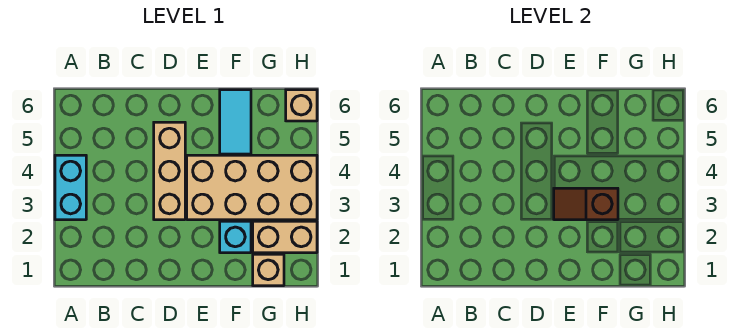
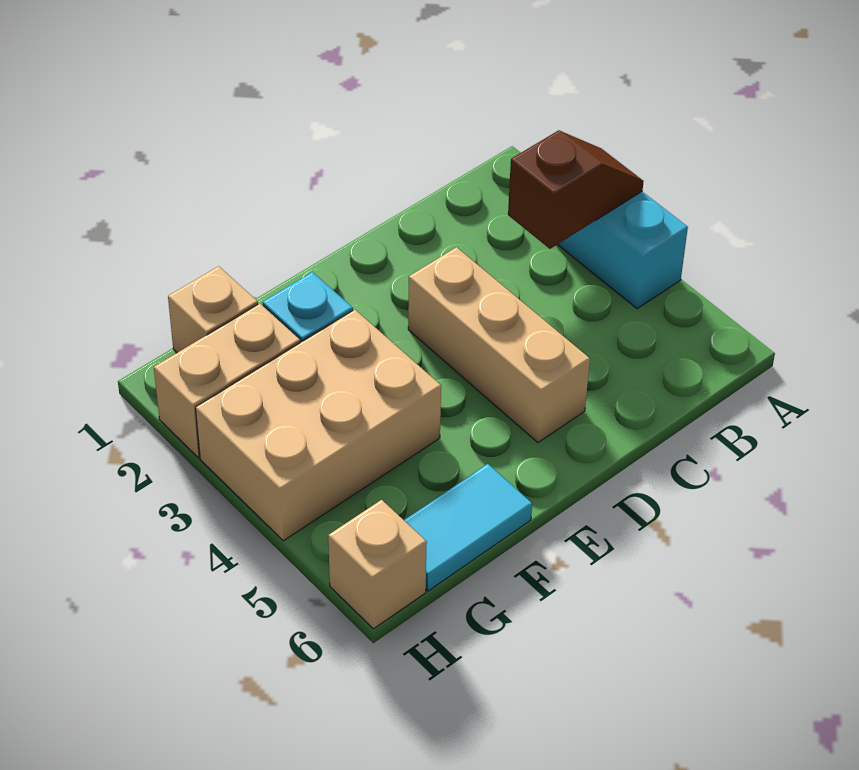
tan brick E3:H4 level 1 -> tan brick F3:H4 level 1
brown slope E3:F3 level 2 top F -> brown slope A3:B3 level 2 top B
cyan tile F5:F6 level 1 -> cyan tile F6:G6 level 1

